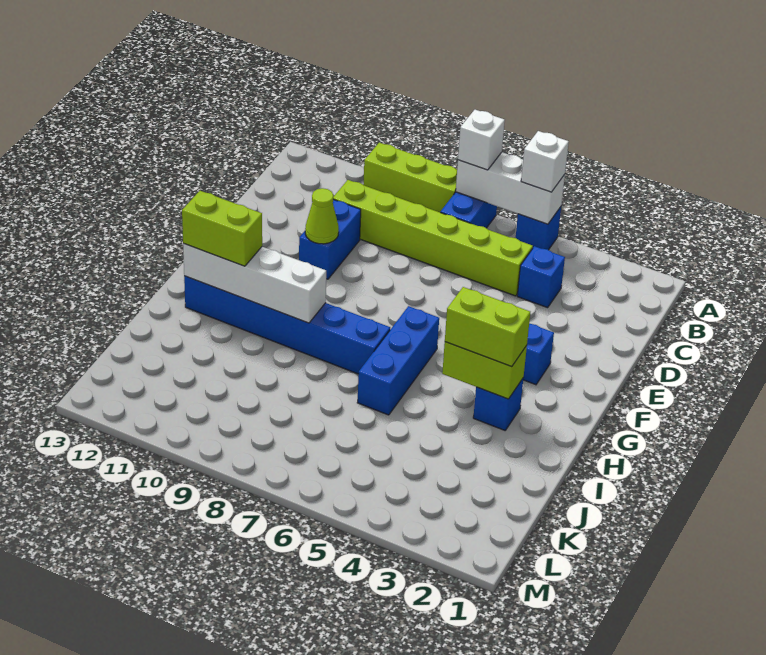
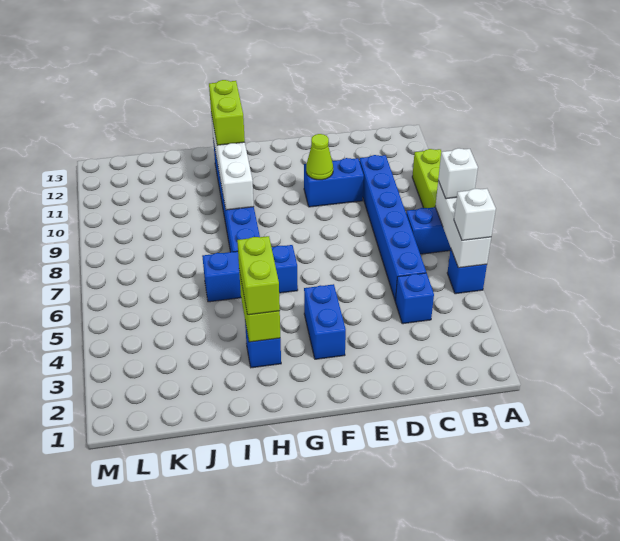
lime brick C5:C10 level 1 -> blue brick C5:C10 level 1

